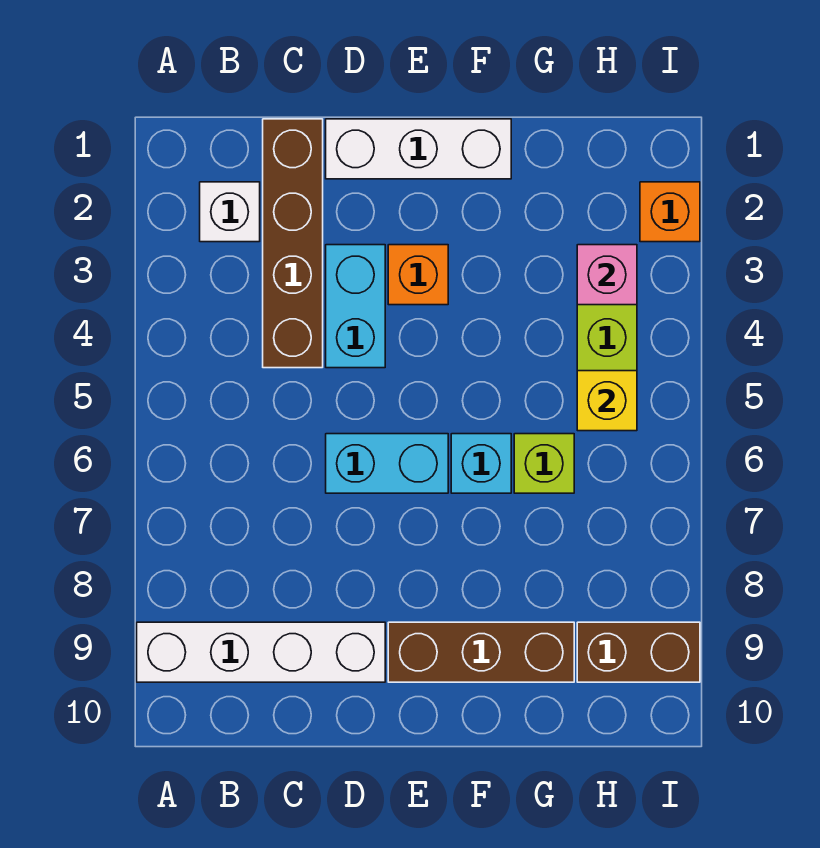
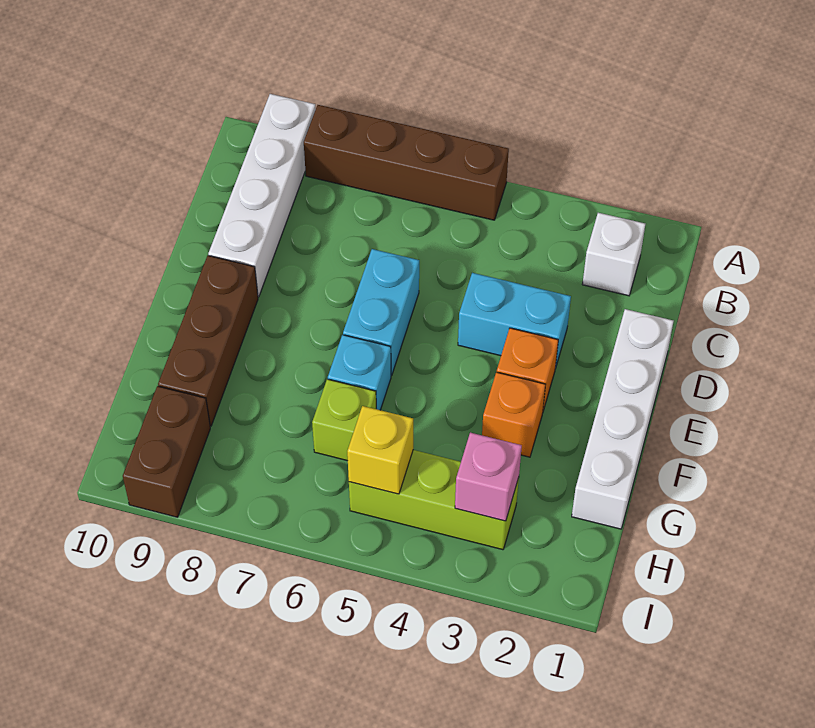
brown brick C1:C4 level 1 -> brown brick A5:A8 level 1
white brick D1:F1 level 1 -> white brick D1:G1 level 1
orange brick I2 level 1 -> orange brick F3 level 1

